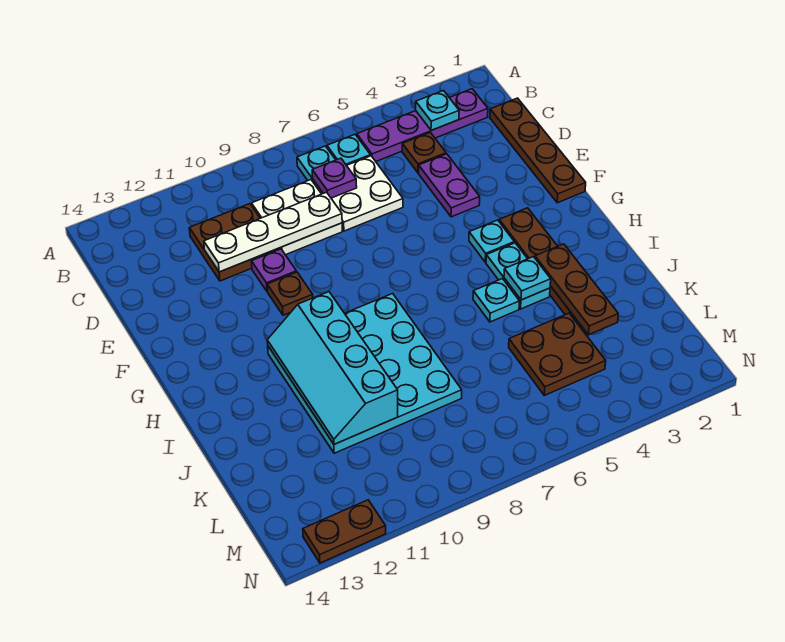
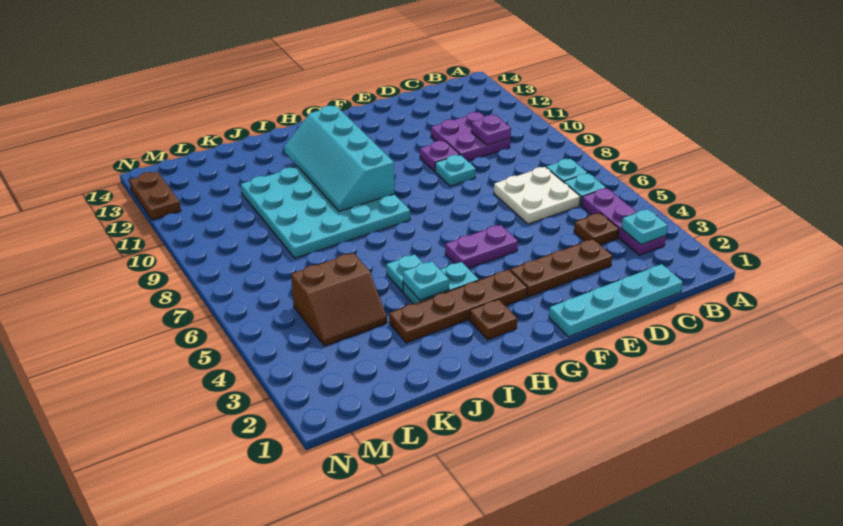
purple plate B2:B5 level 1 -> purple plate B3:B5 level 1
brown plate C1:F1 level 1 -> cyan plate C1:F1 level 1
purple plate C7 level 2 -> purple plate C10 level 2
white plate C8:D9 level 1 -> none
brown plate C10:D11 level 1 -> purple plate C10:D11 level 1
purple plate D4:E4 level 1 -> purple plate F5:G5 level 1
white plate D8:D11 level 2 -> none
brown plate F10 level 1 -> brown plate H2 level 1
cyan plate G4 level 1 -> cyan plate E9 level 1
cyan slope H10:K11 level 2 top 10 -> cyan slope H9:I12 level 2 top H
brown plate I3:K3 level 2 -> brown plate D3:F3 level 1
brown plate K4:L5 level 1 -> brown slope K4:L5 level 1 top 5

